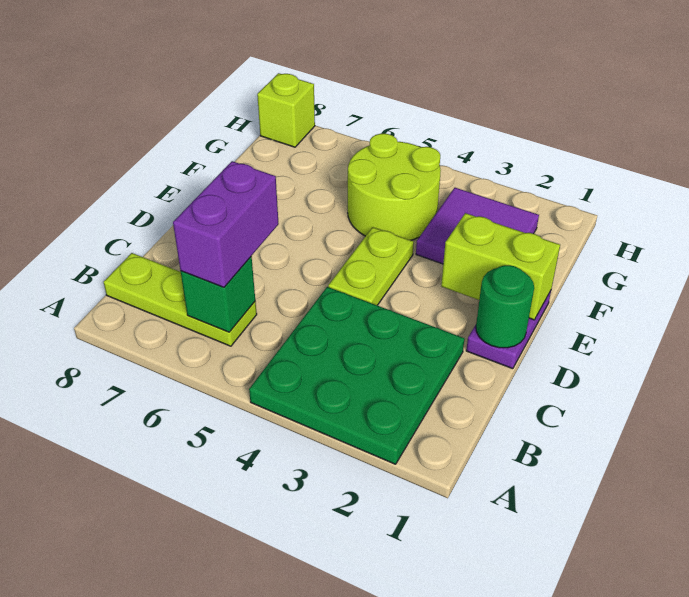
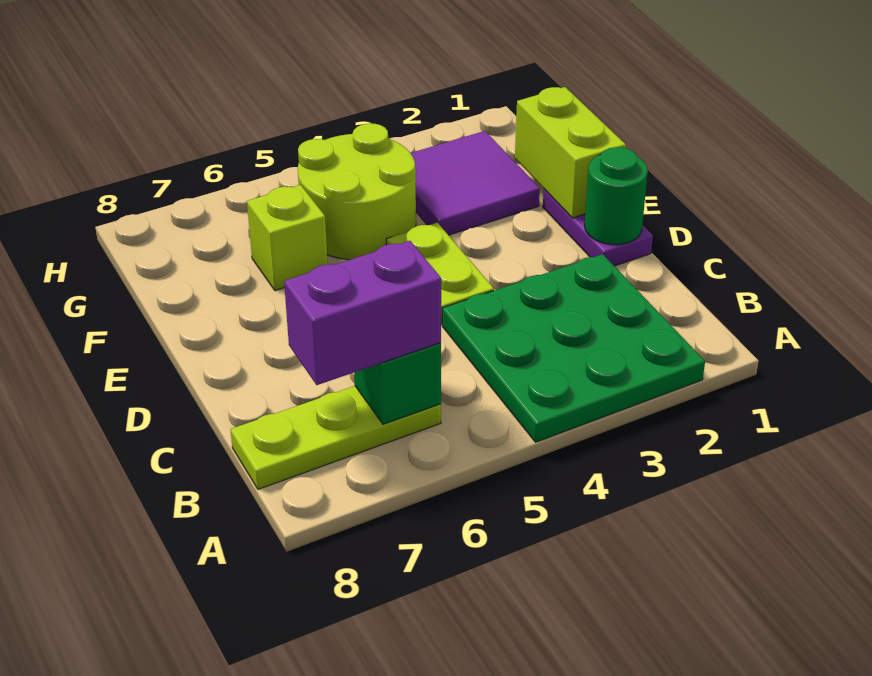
purple brick B6:C6 level 3 -> purple brick B6:B7 level 3
lime brick E1:E2 level 2 -> lime brick E1:F1 level 2
lime brick H8 level 1 -> lime brick F6 level 1

